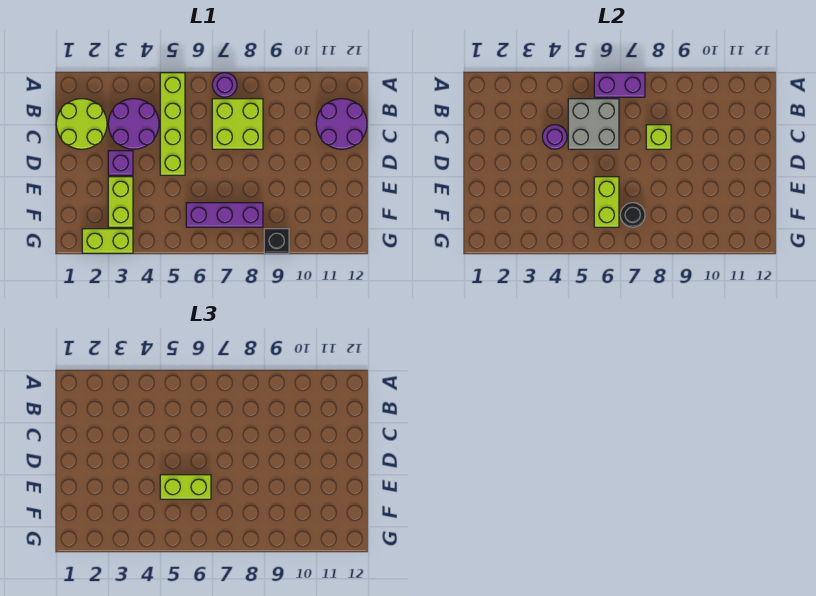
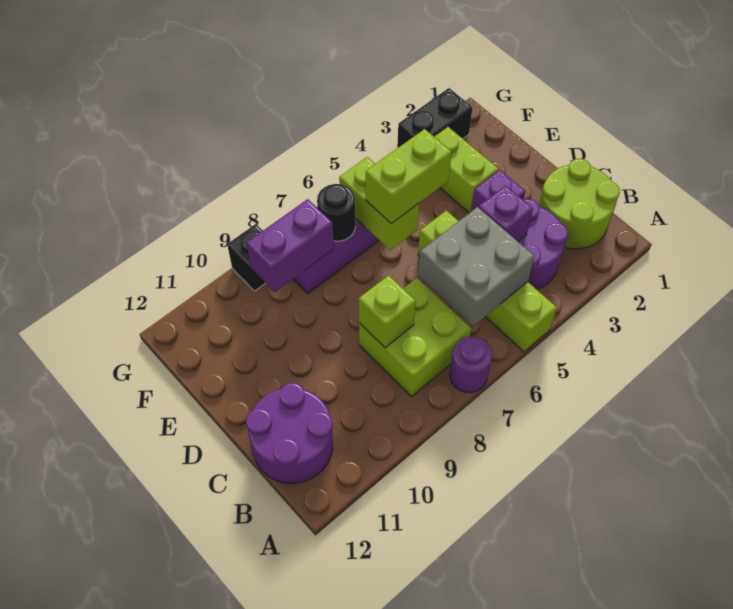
purple brick A6:A7 level 2 -> purple brick F8:F9 level 2
purple round brick C4 level 2 -> purple brick C4 level 2
lime brick G2:G3 level 1 -> black brick G2:G3 level 1

